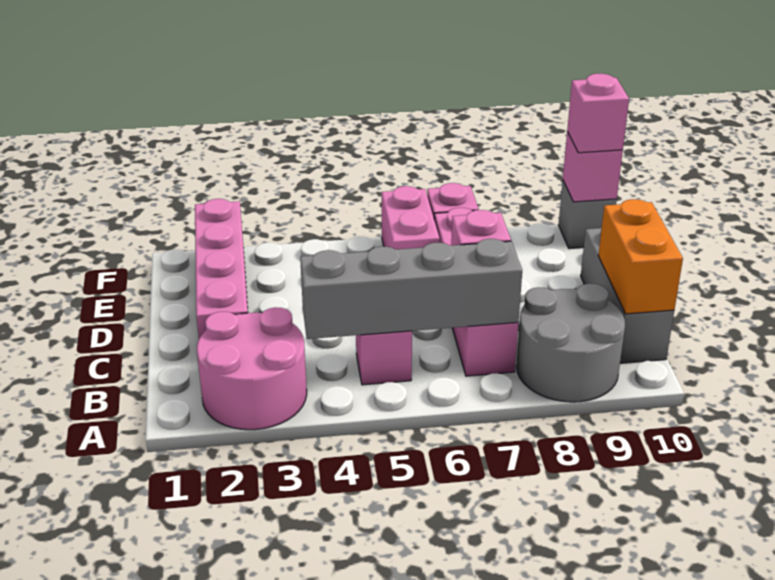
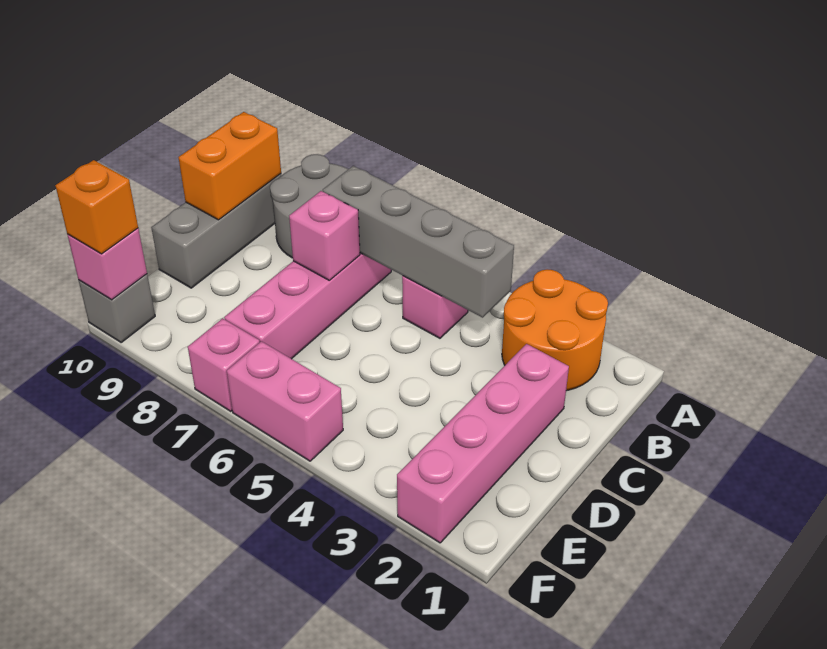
pink round brick A2:B3 level 1 -> orange round brick A2:B3 level 1
pink brick E6:F6 level 1 -> pink brick F5:F6 level 1
pink brick F10 level 3 -> orange brick F10 level 3

